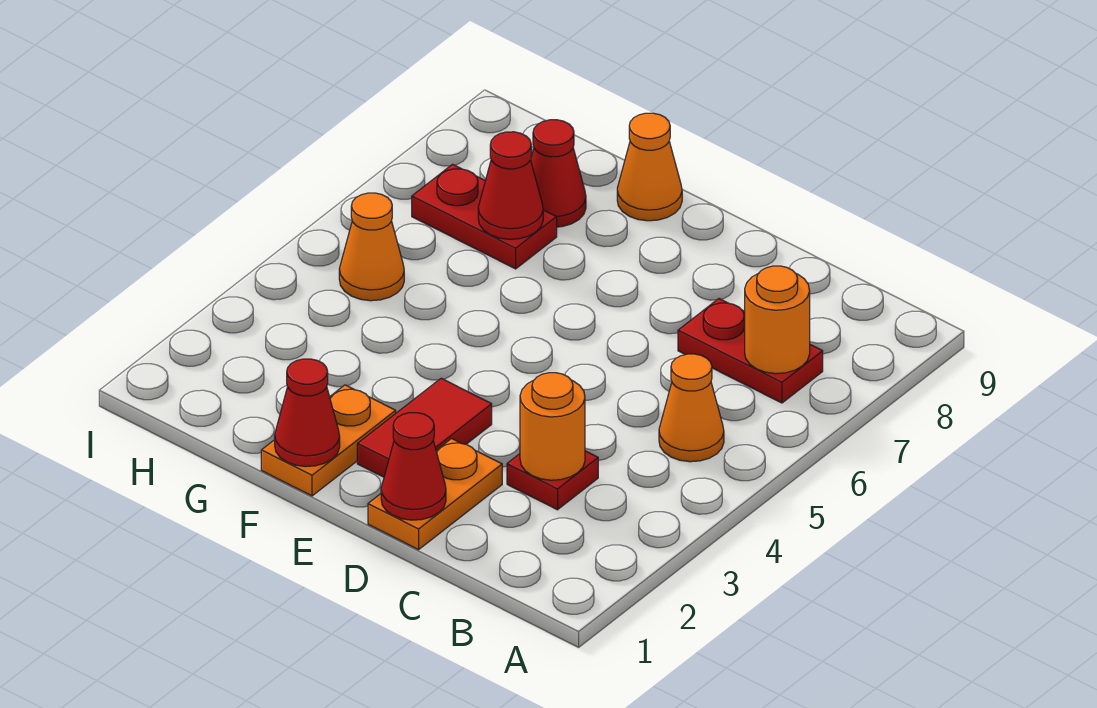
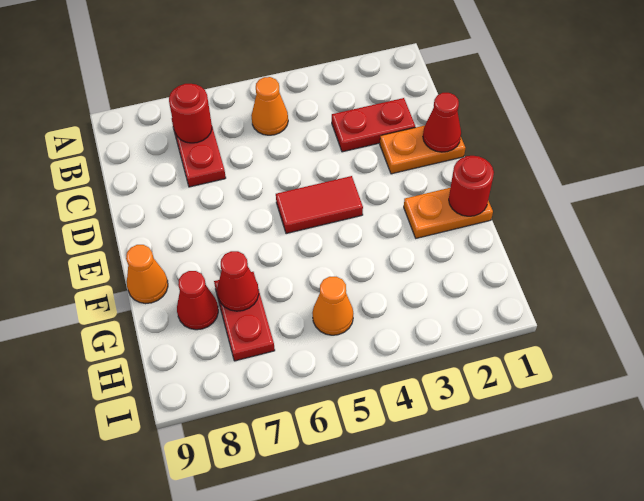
orange round brick B7 level 2 -> red round brick B7 level 2
red plate C3 level 1 -> red plate C2:C3 level 1
orange round brick C3 level 2 -> none
red tile E2:E3 level 1 -> red tile E4:E5 level 1
red cone F1 level 2 -> red round brick F1 level 2

